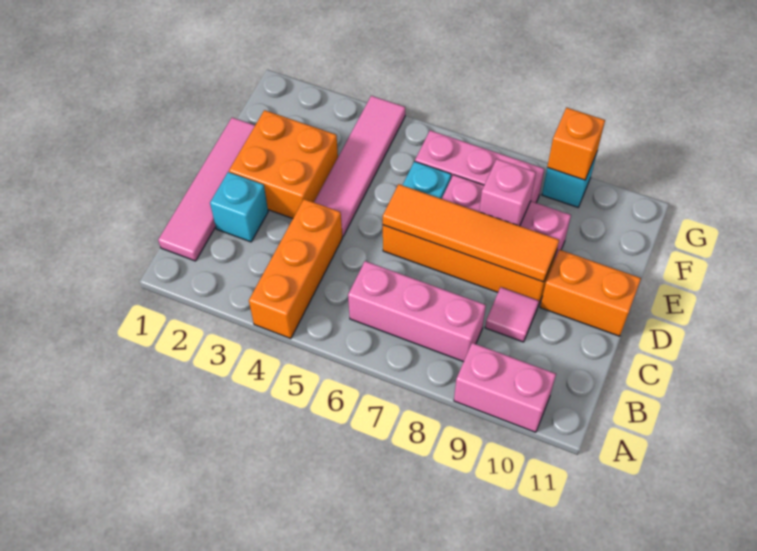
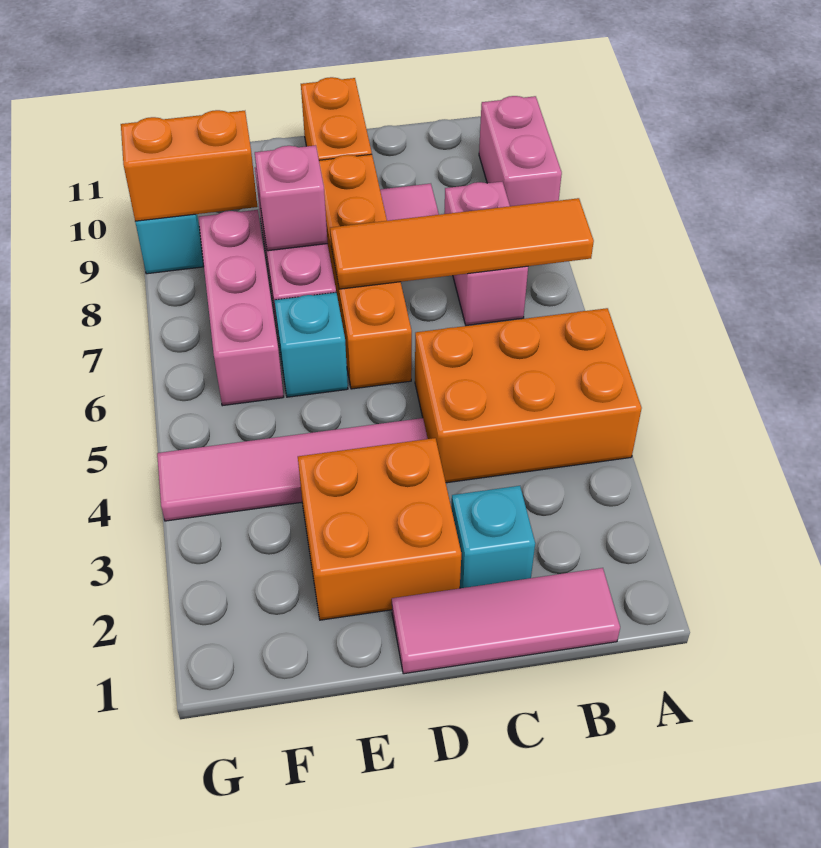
orange brick A4:C4 level 1 -> orange brick A4:C5 level 1
pink tile B1:E1 level 1 -> pink tile B1:D1 level 1
pink brick B6:B8 level 1 -> pink brick B7:B8 level 1
orange tile D6:D9 level 2 -> orange tile A7:D7 level 2
orange brick G9 level 2 -> orange brick F9:G9 level 2

